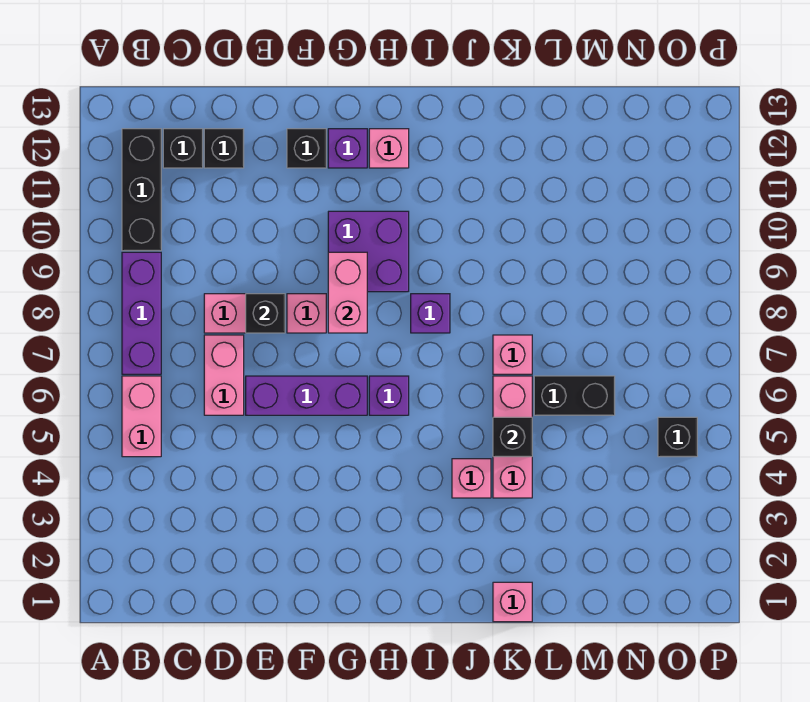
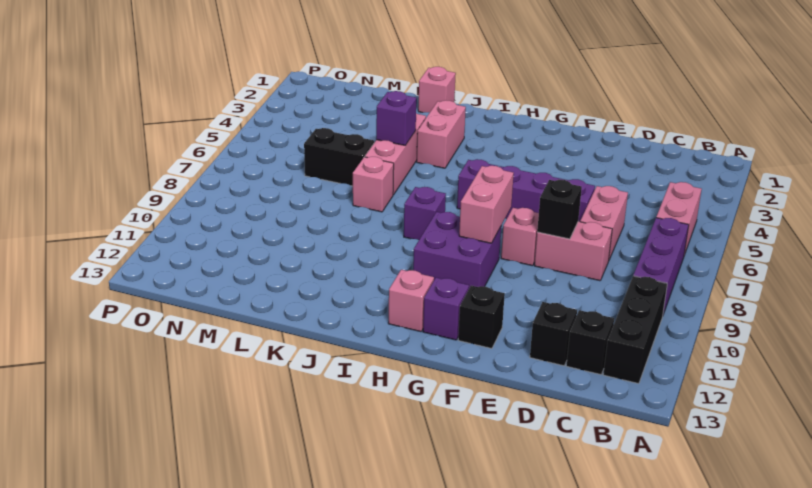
pink brick J4 level 1 -> pink brick J3:J4 level 1
black brick K5 level 2 -> purple brick K5 level 2
black brick O5 level 1 -> none

